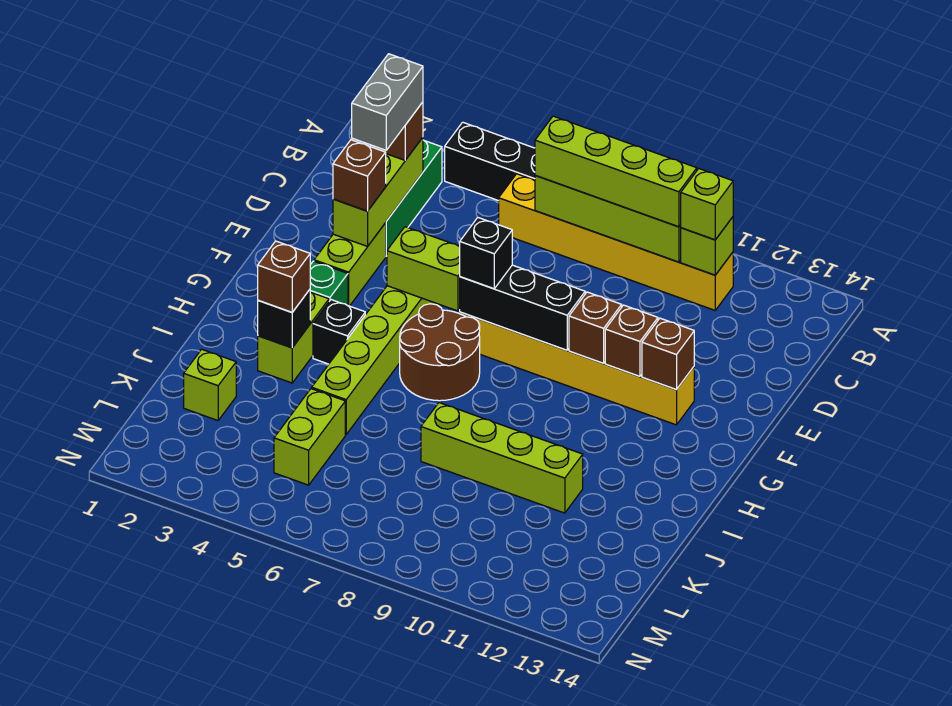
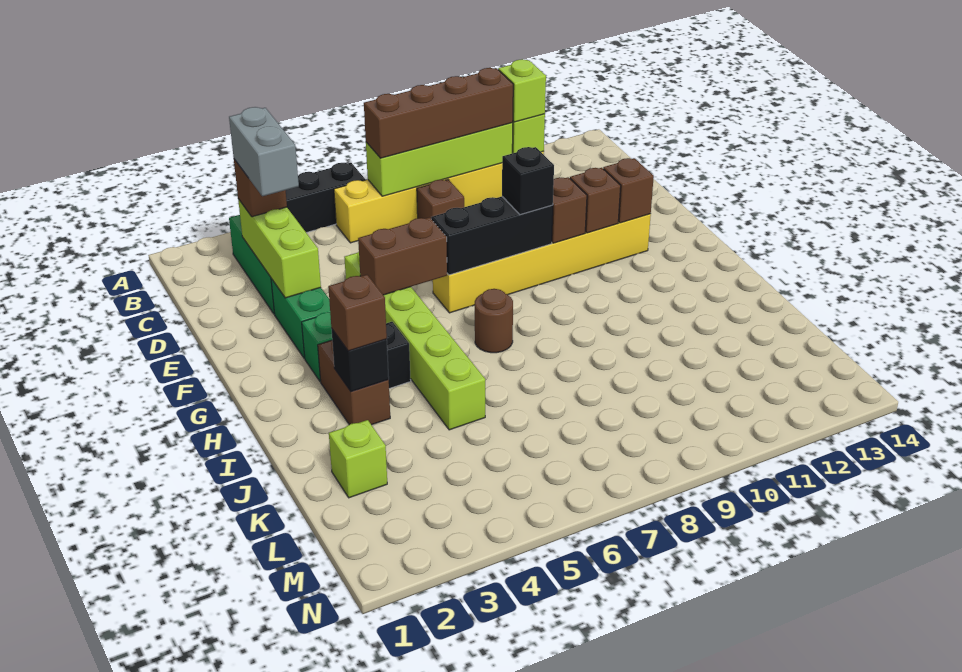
lime brick B7:B10 level 3 -> brown brick B7:B10 level 3
lime brick E3:F3 level 1 -> green brick E3:F3 level 1
brown brick E3 level 3 -> brown brick C8 level 1
lime brick F5:F6 level 2 -> brown brick F5:F6 level 2
black brick F7 level 3 -> black brick F9 level 3
brown round brick G6:H7 level 1 -> brown round brick H7 level 1
lime brick H3:I3 level 1 -> brown brick H3:I3 level 1
lime brick J8:J11 level 1 -> none
lime brick K5:L5 level 1 -> none

